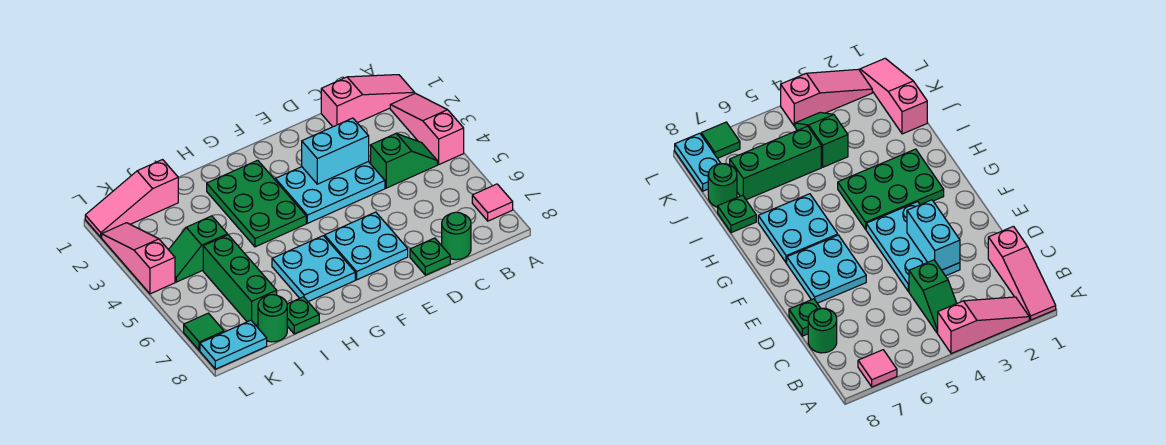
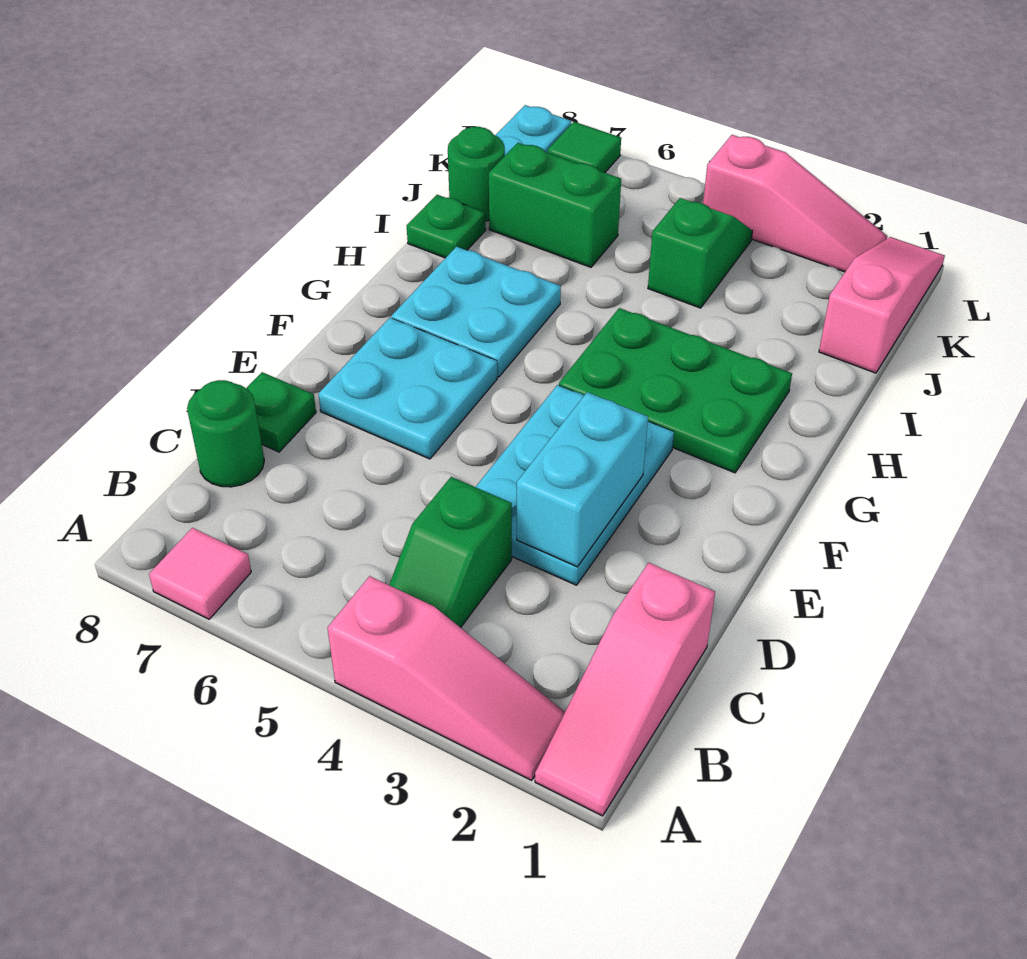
green brick J5:J7 level 1 -> green brick J6:J7 level 1

